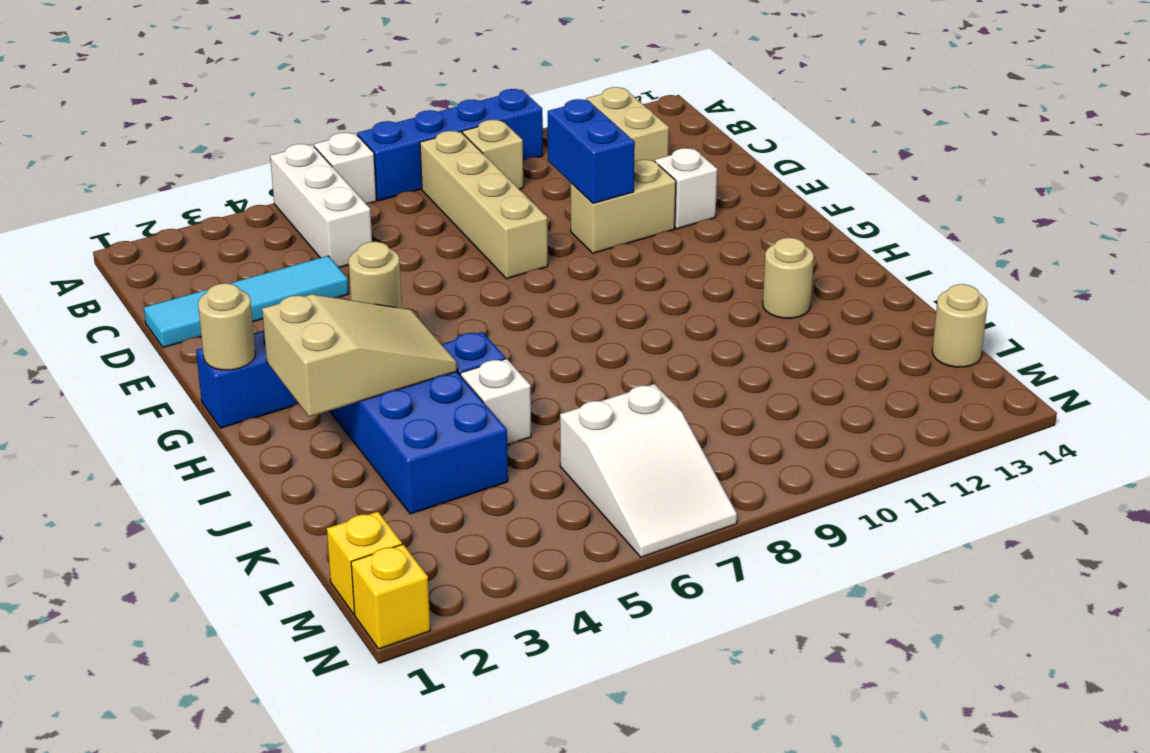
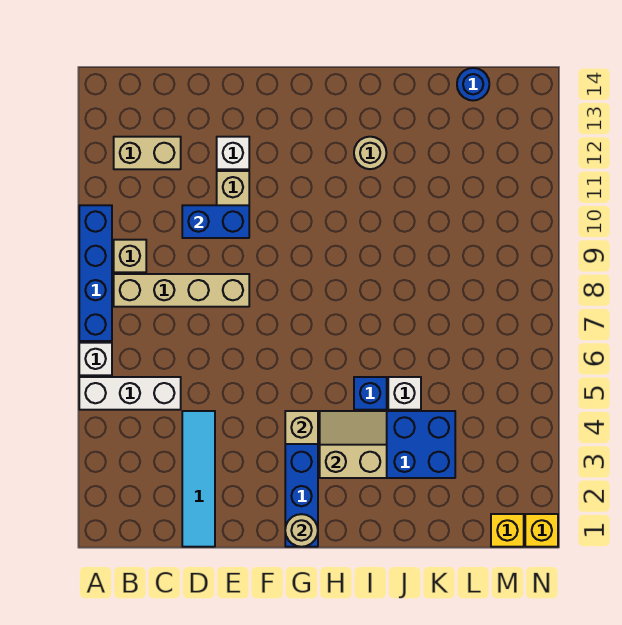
tan round brick G4 level 2 -> tan brick G4 level 2
tan slope H2:I4 level 2 top 2 -> tan slope H3:I4 level 2 top 3
white slope L6:N7 level 1 top L -> none
tan round brick L14 level 1 -> blue round brick L14 level 1

